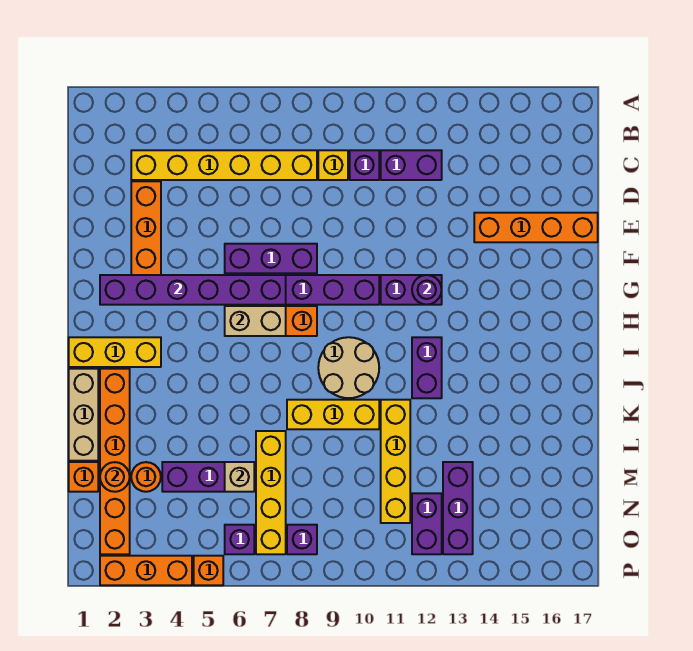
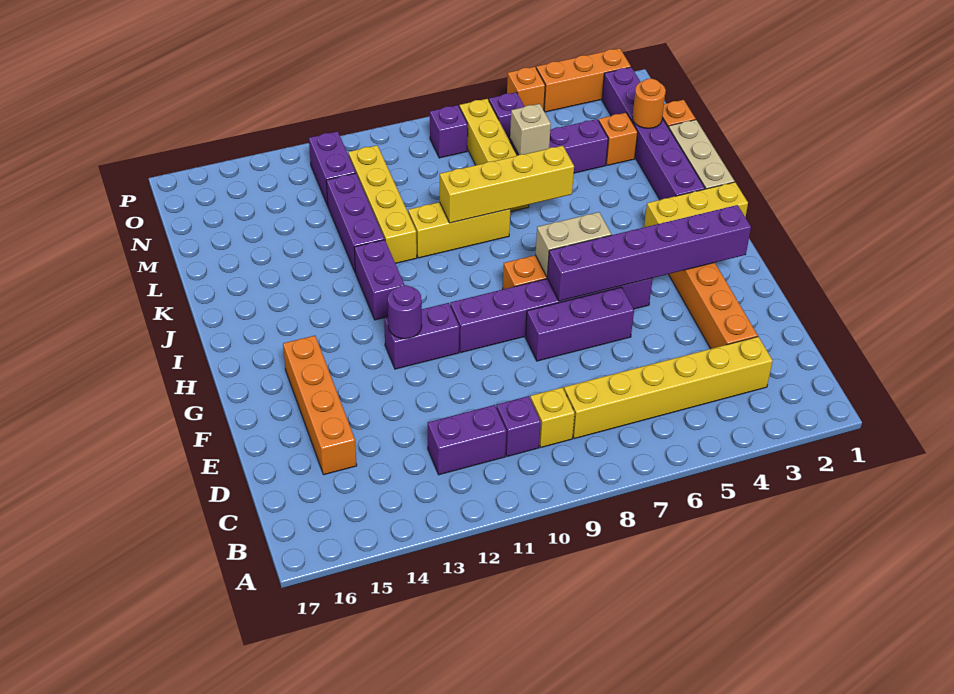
orange brick E14:E17 level 1 -> orange brick D15:G15 level 1
tan round brick I9:J10 level 1 -> none
orange brick J2:O2 level 1 -> purple brick J2:O2 level 1
none -> yellow brick K6:K9 level 2
orange round brick M3 level 1 -> orange brick M3 level 1
purple brick M13:O13 level 1 -> purple brick K12:M12 level 1

